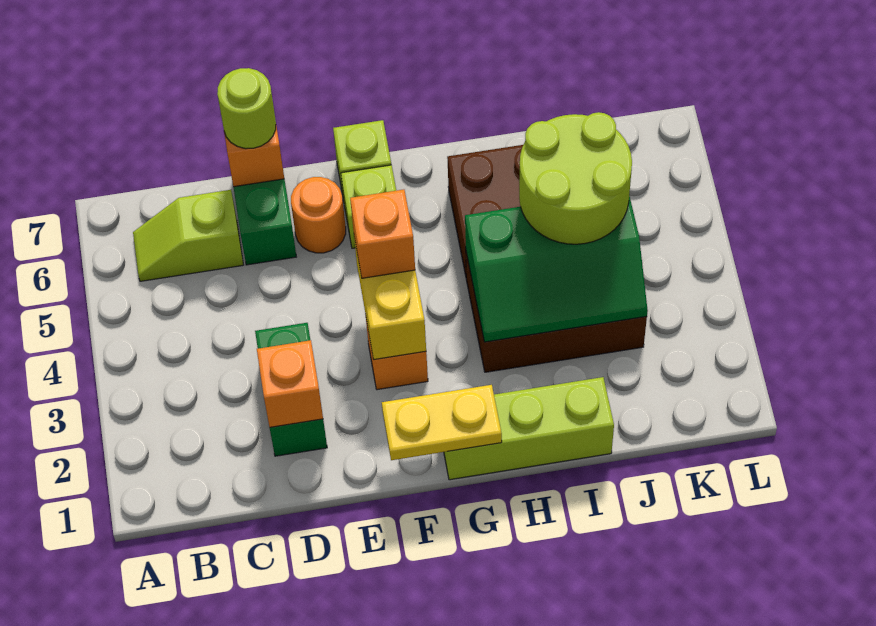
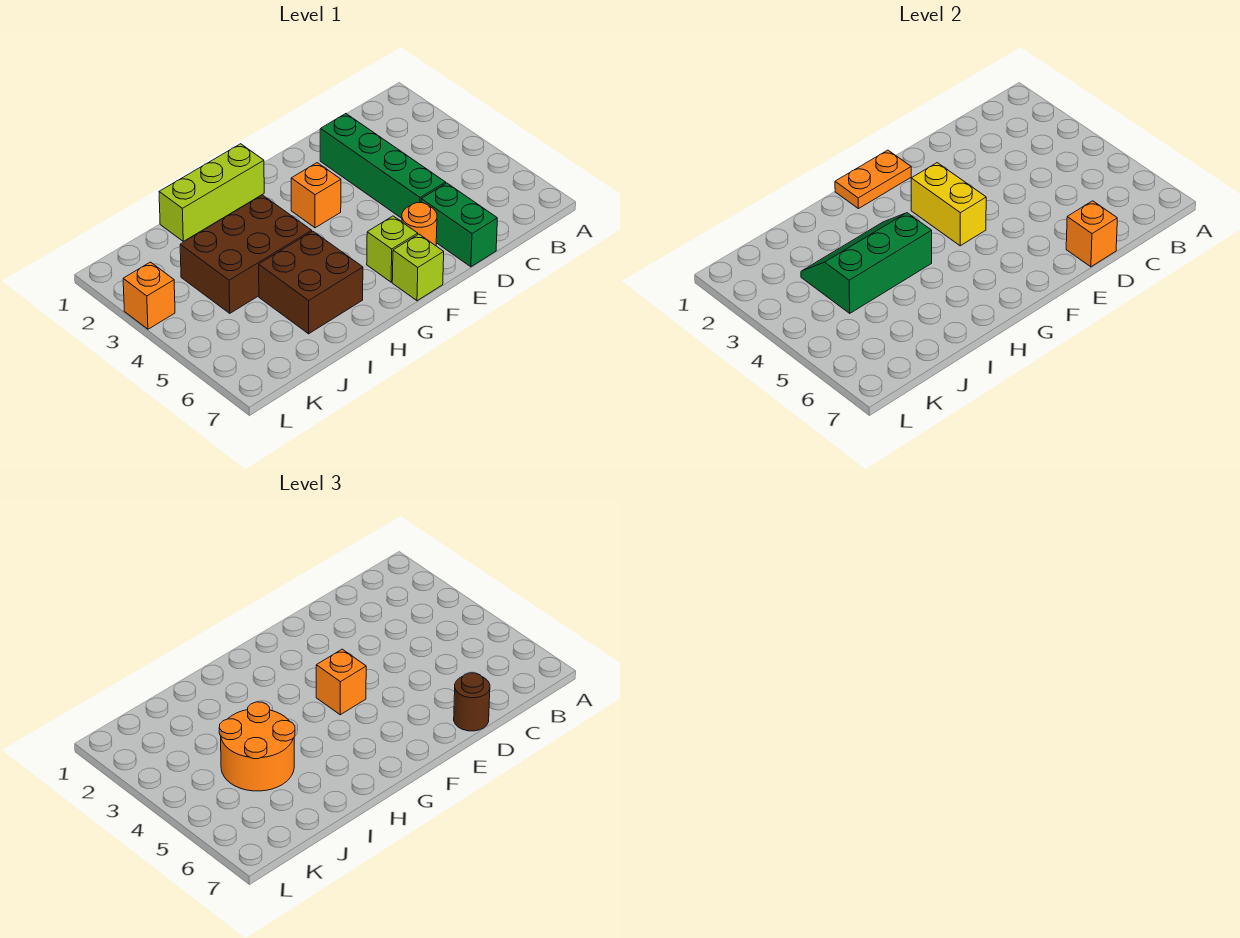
lime slope B6:C6 level 1 top C -> none
green brick D2:D3 level 1 -> green brick D2:D5 level 1
orange brick D2 level 2 -> orange brick L3 level 1
lime round brick D7 level 3 -> brown round brick D7 level 3
yellow plate F1:G1 level 2 -> orange plate F1:G1 level 2
lime round brick I4:J5 level 3 -> orange round brick I4:J5 level 3

